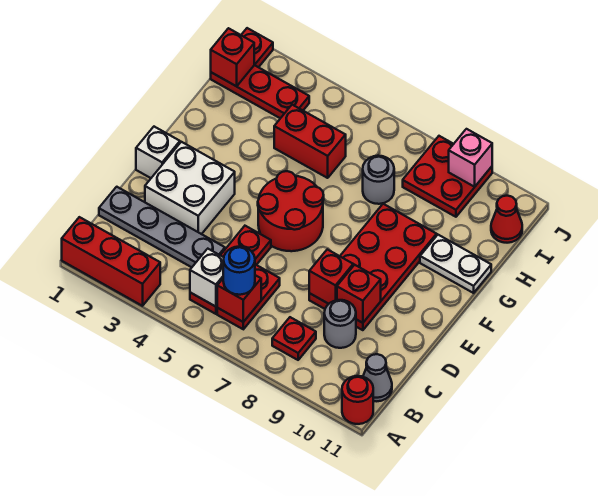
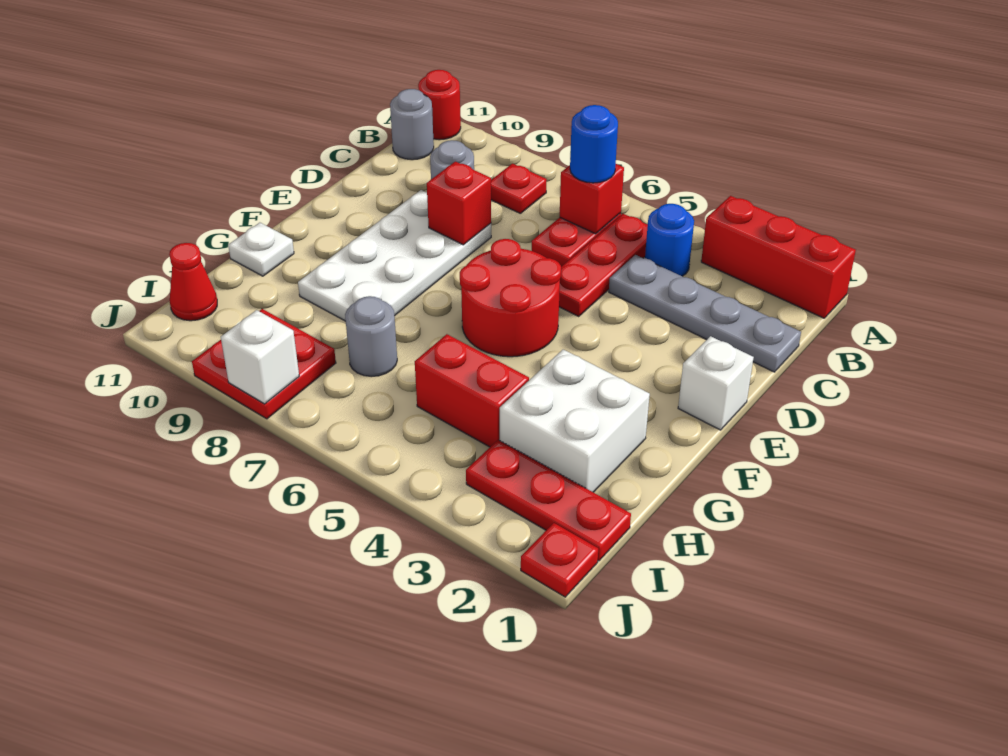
none -> blue round brick B4 level 1
white brick B5 level 2 -> white brick J8 level 2
grey cone B11 level 1 -> grey round brick B11 level 1
white brick D2:E3 level 1 -> white brick G2:H3 level 1
red plate D8:G9 level 1 -> white plate D8:G9 level 1
red brick D9 level 2 -> none
white plate G10:G11 level 1 -> white plate G11 level 1
red brick I1 level 2 -> none
pink brick J9 level 2 -> none

